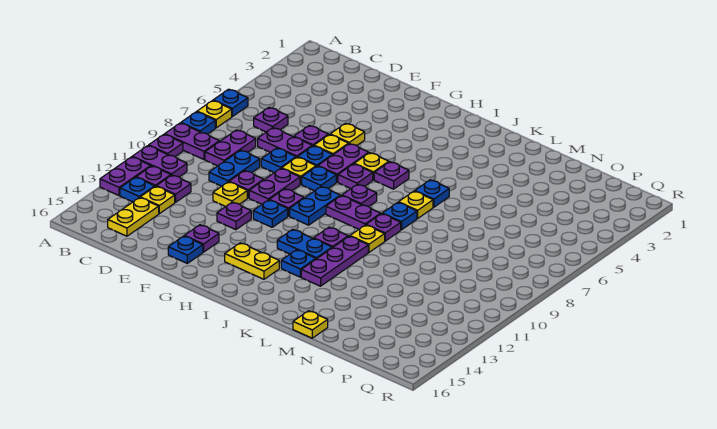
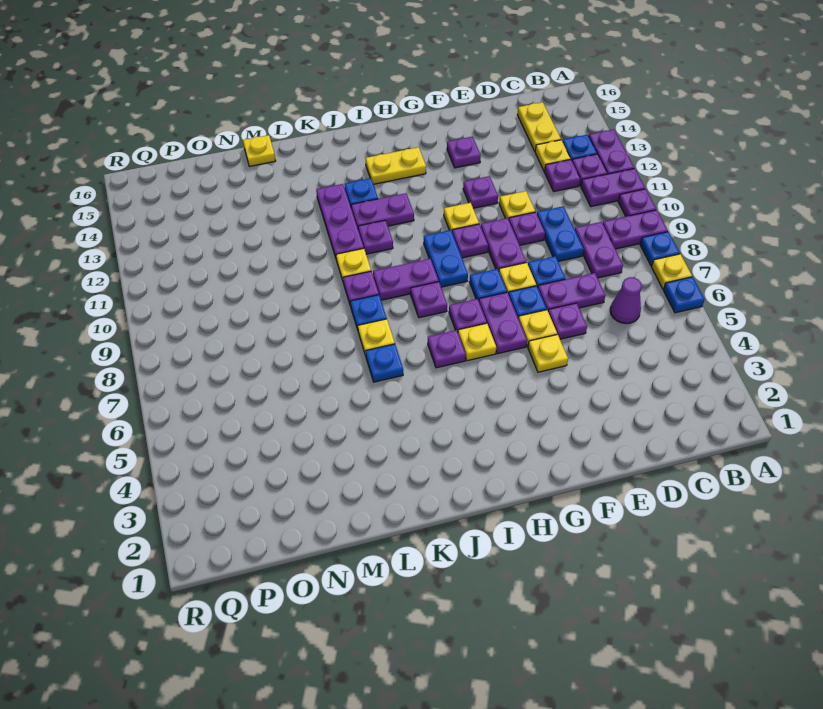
purple plate C6 level 1 -> purple cone C6 level 1
blue plate F15 level 1 -> none
blue plate G11 level 1 -> yellow plate G11 level 1
blue plate I12:J12 level 1 -> purple plate I12:J12 level 1

